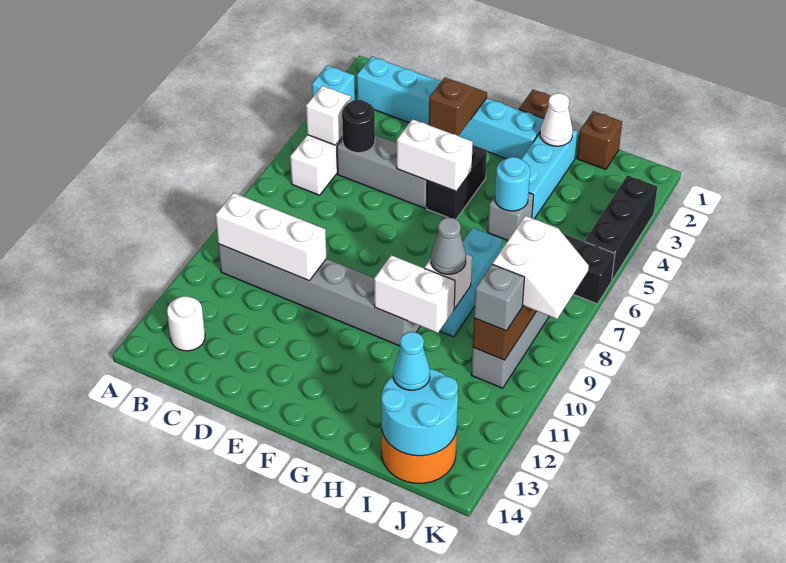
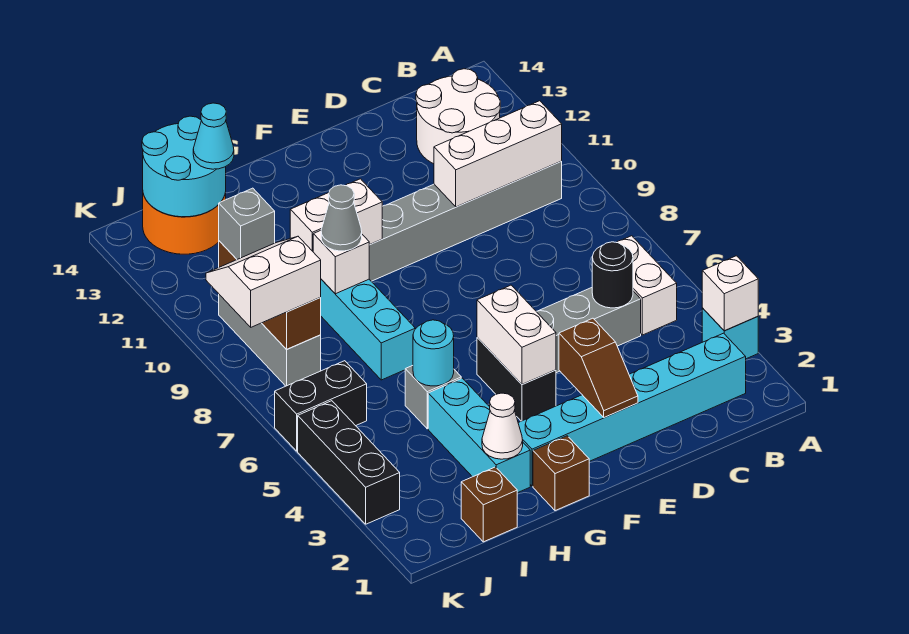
white brick B5 level 2 -> white brick A3 level 2
white round brick B13 level 1 -> white round brick B12:C13 level 1
white brick E5:F5 level 2 -> white brick F4:F5 level 2
white slope J8:K9 level 3 top J -> white slope J8:K9 level 3 top 8

